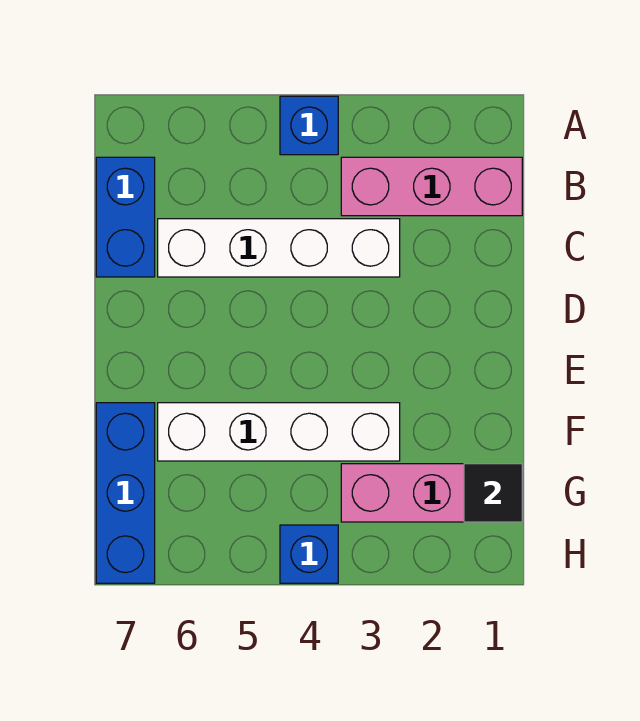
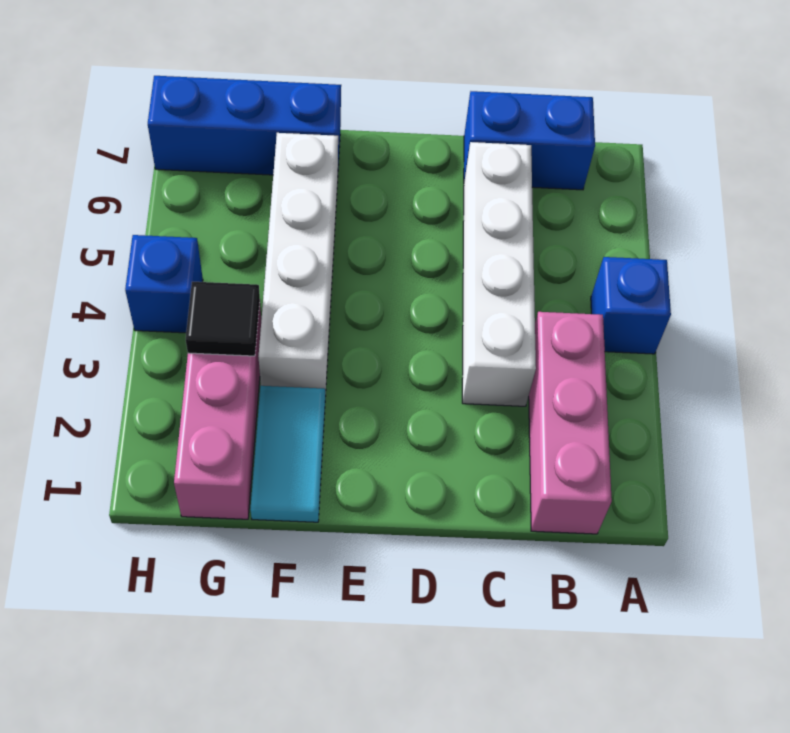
none -> cyan tile F1:F2 level 1
black tile G1 level 2 -> black tile G3 level 2

